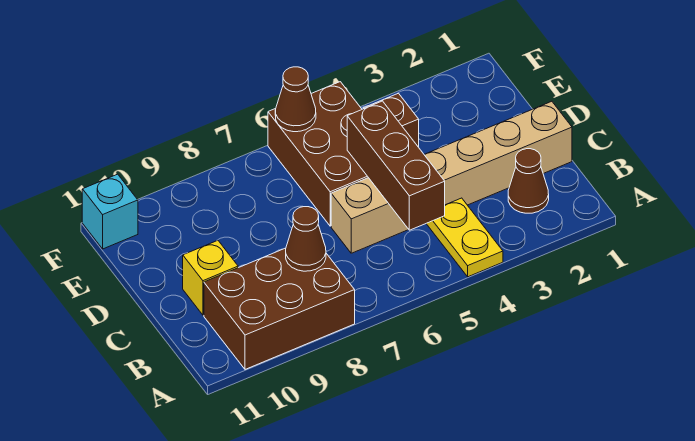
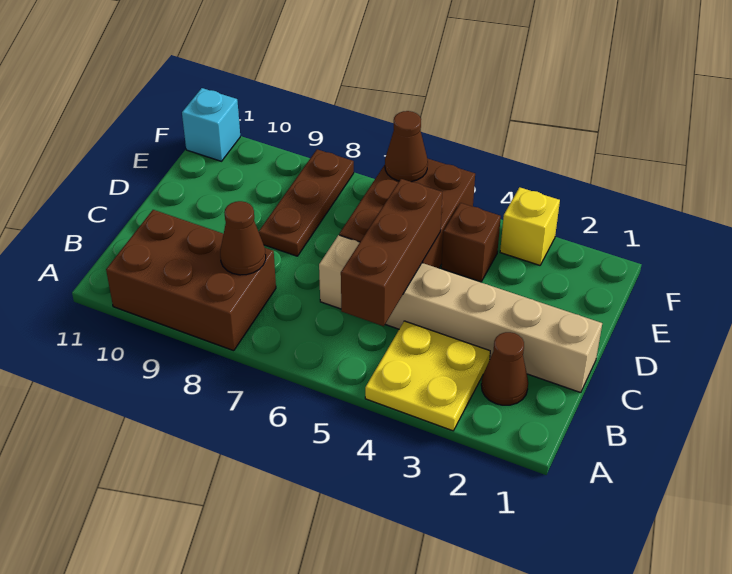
yellow plate A4:B4 level 1 -> yellow plate A3:B4 level 1
yellow brick C10 level 1 -> yellow brick F3 level 1
none -> brown plate D8:F8 level 1

